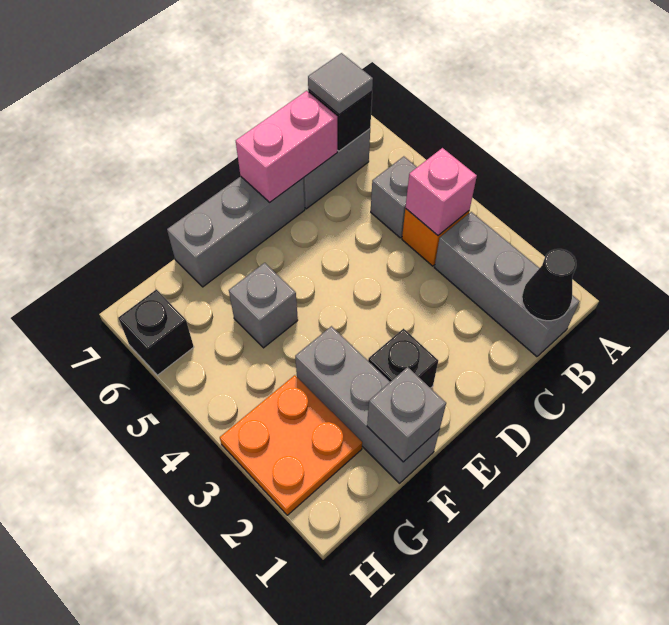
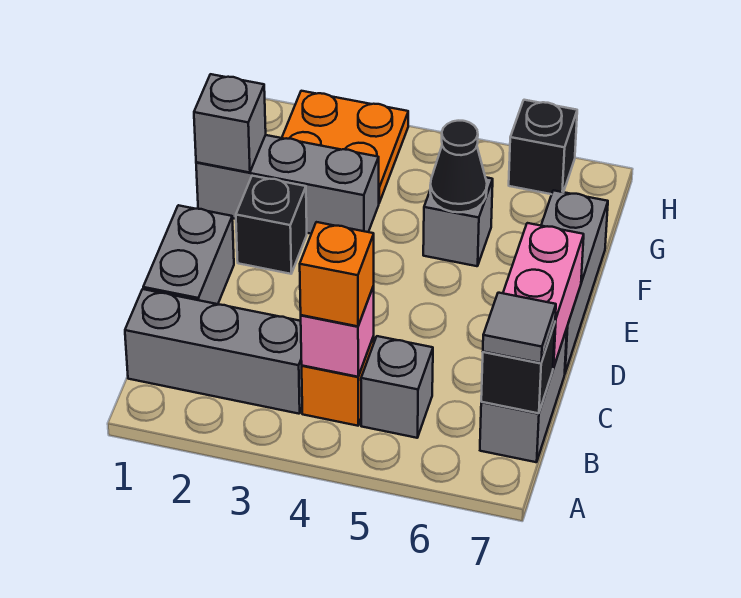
black cone B1 level 2 -> black cone F5 level 2
none -> orange brick B4 level 3
none -> grey brick C1:D1 level 1

